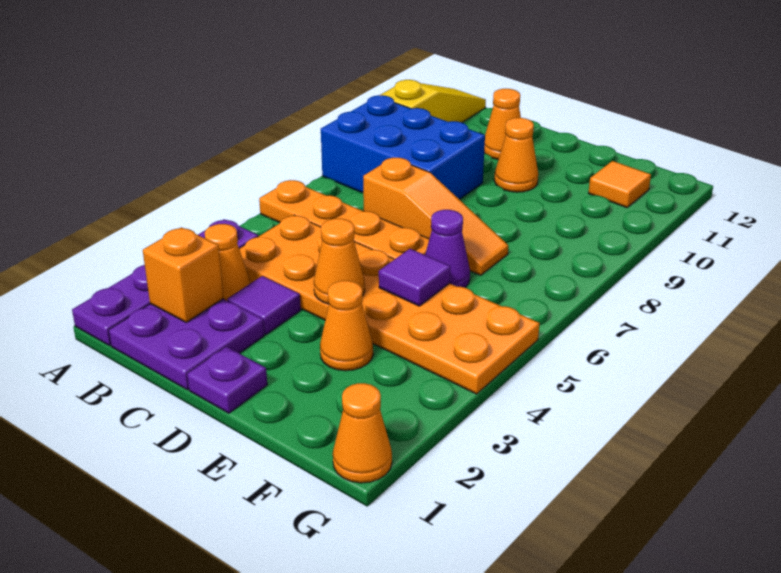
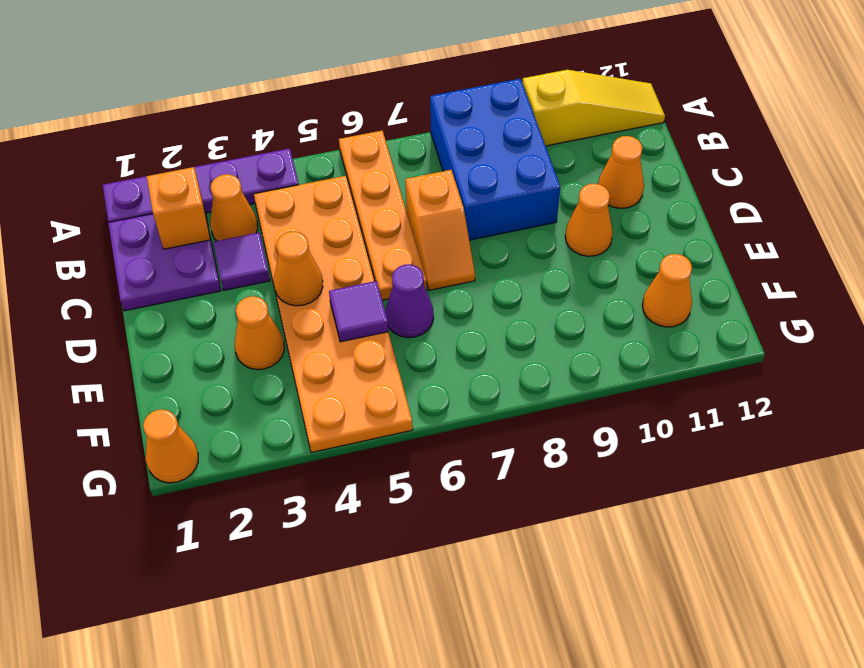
orange slope C7:E7 level 1 top C -> orange slope C7:D7 level 1 top C
purple plate D1 level 1 -> none
orange tile F11 level 1 -> orange cone F11 level 1

